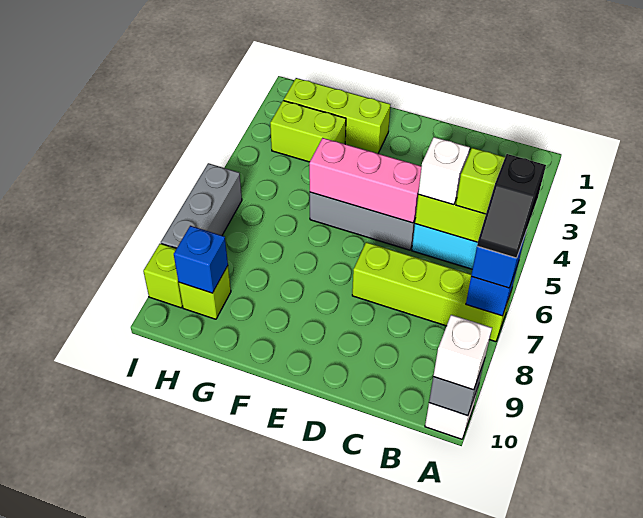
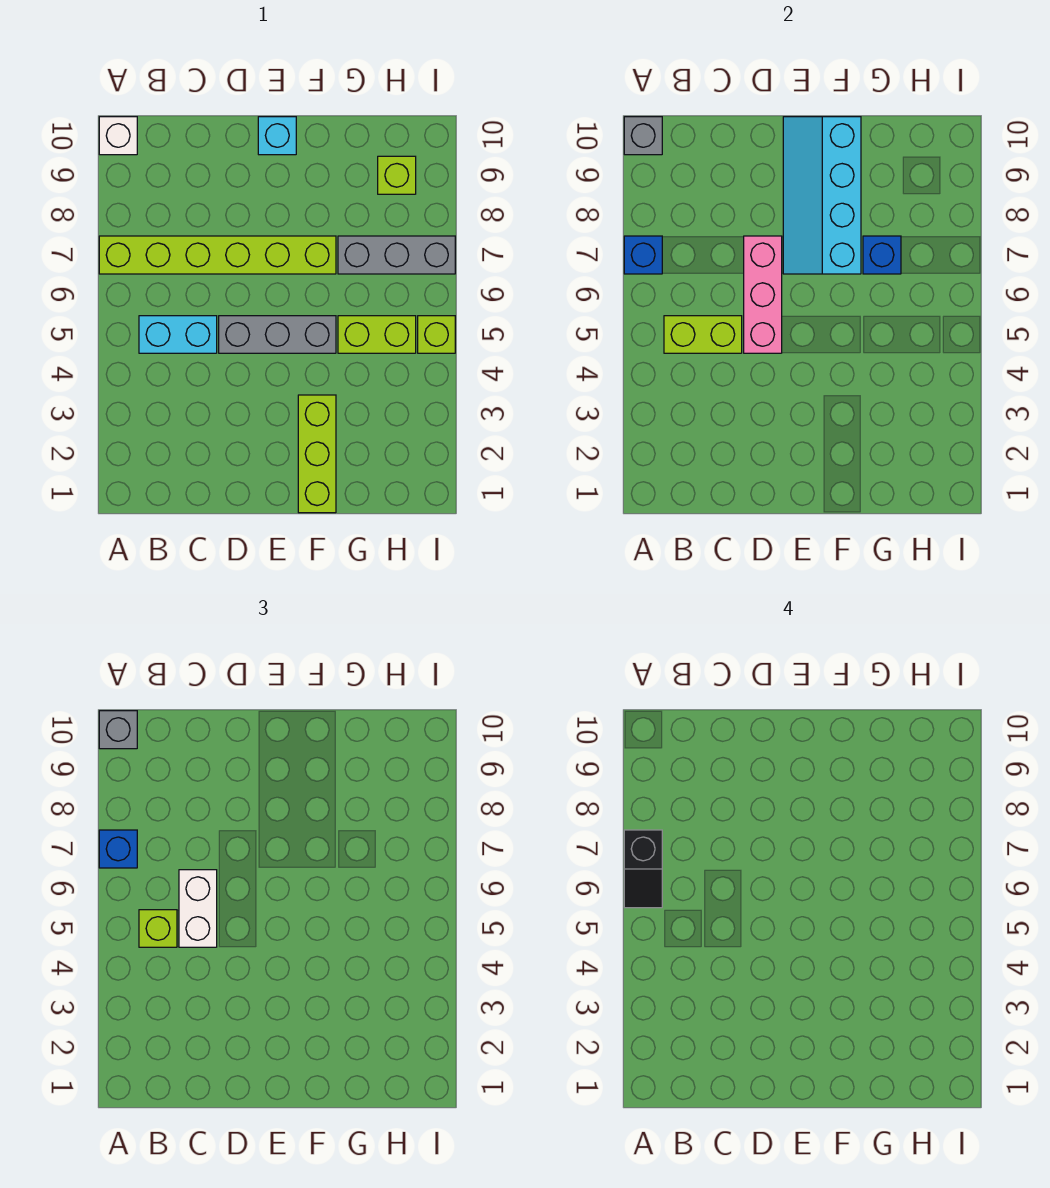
black slope A6:A7 level 4 top 6 -> black slope A6:A7 level 4 top 7
lime brick A7:D7 level 1 -> lime brick A7:F7 level 1
white brick A10 level 3 -> grey brick A10 level 3
white brick C5 level 3 -> white brick C5:C6 level 3
pink brick D5:F5 level 2 -> pink brick D5:D7 level 2
none -> cyan slope E7:F10 level 2 top F
none -> cyan brick E10 level 1
lime brick F2:H2 level 1 -> lime brick F1:F3 level 1
lime brick G3:H3 level 1 -> lime brick G5:H5 level 1
blue brick H9 level 2 -> blue brick G7 level 2
grey brick I6:I8 level 1 -> grey brick G7:I7 level 1
lime brick I9 level 1 -> lime brick I5 level 1

